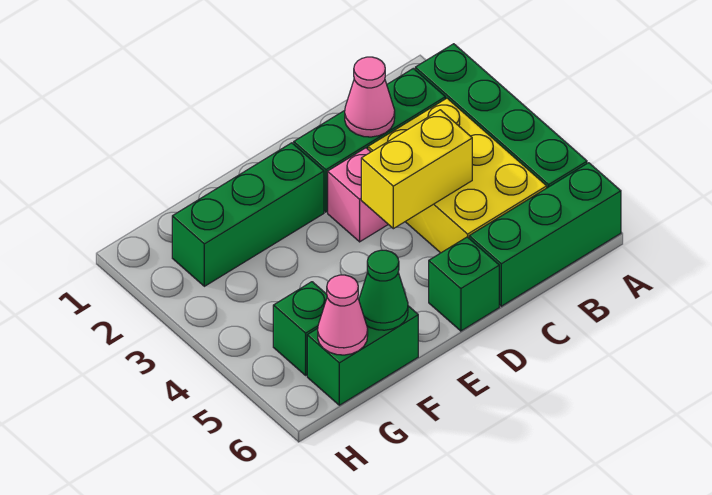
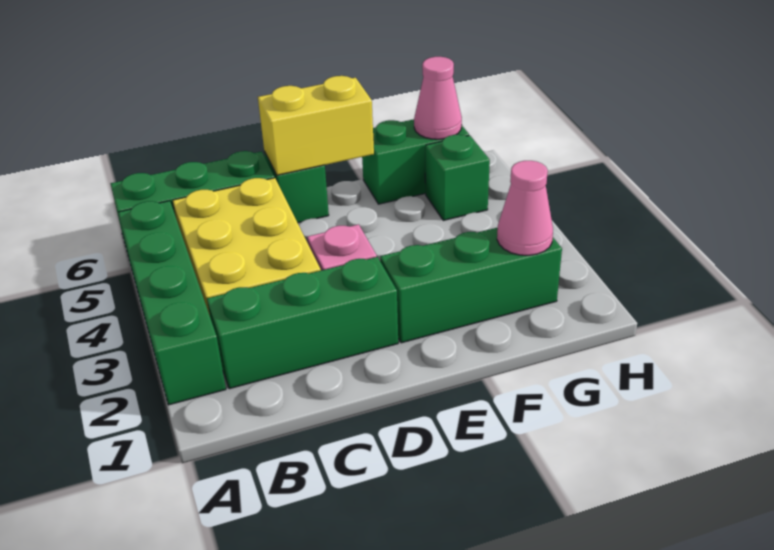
pink cone C2 level 2 -> pink cone G2 level 2
yellow brick C4:D4 level 2 -> yellow brick D6:E6 level 2
green cone F6 level 2 -> none

